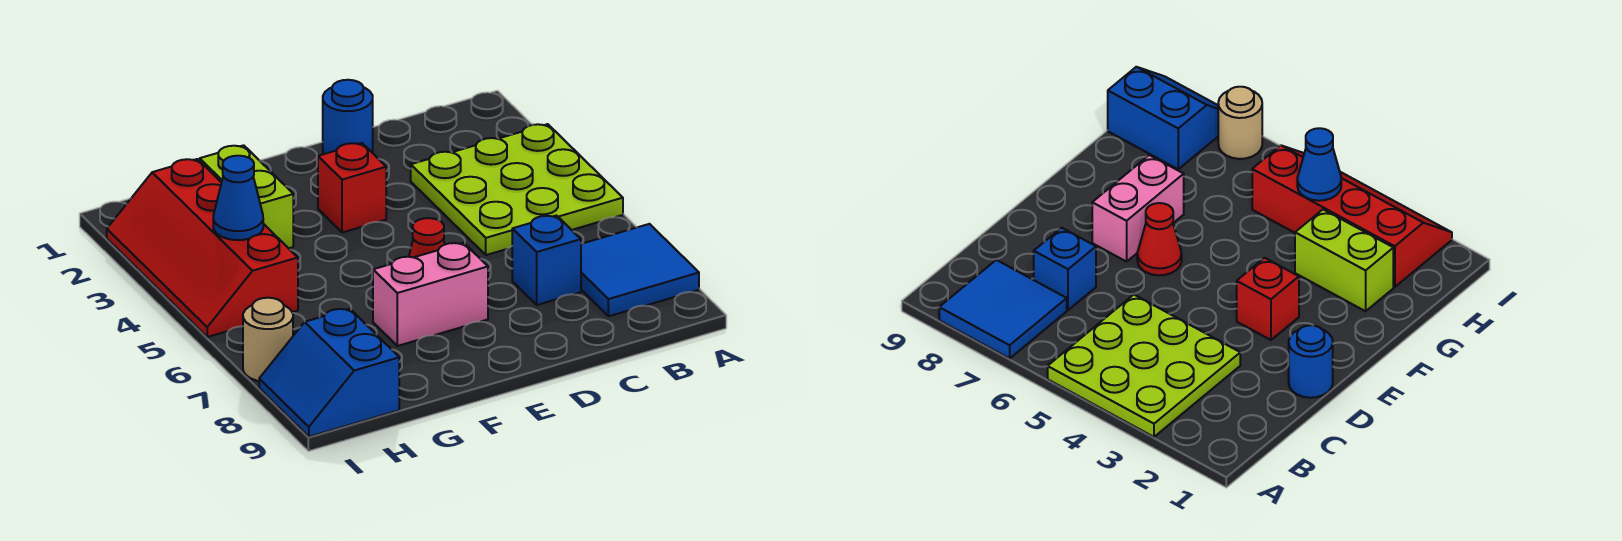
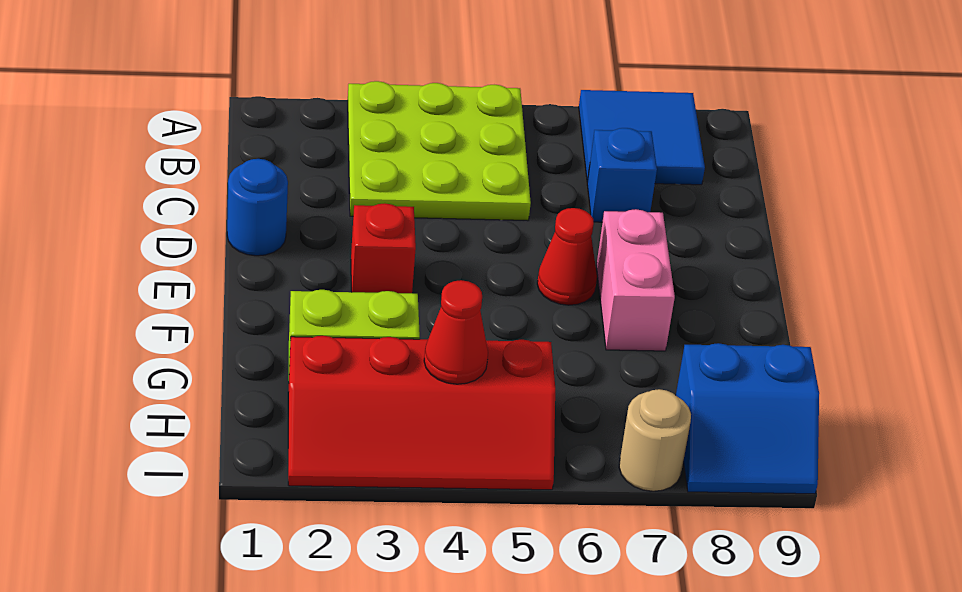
blue cone H4 level 2 -> red cone H4 level 2

